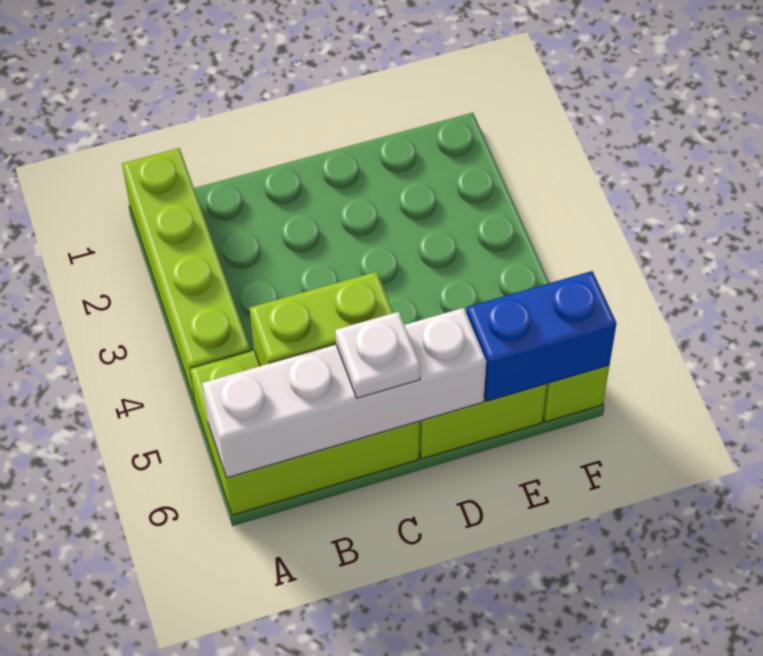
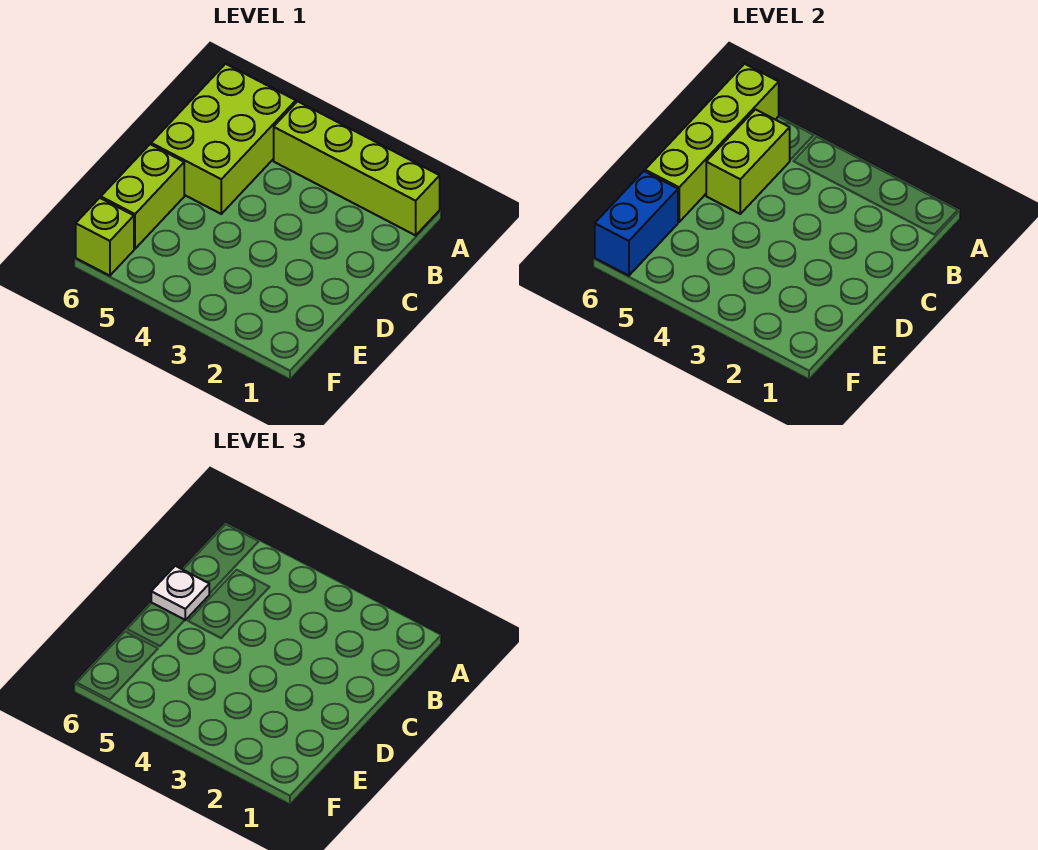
white brick A6:D6 level 2 -> lime brick A6:D6 level 2

